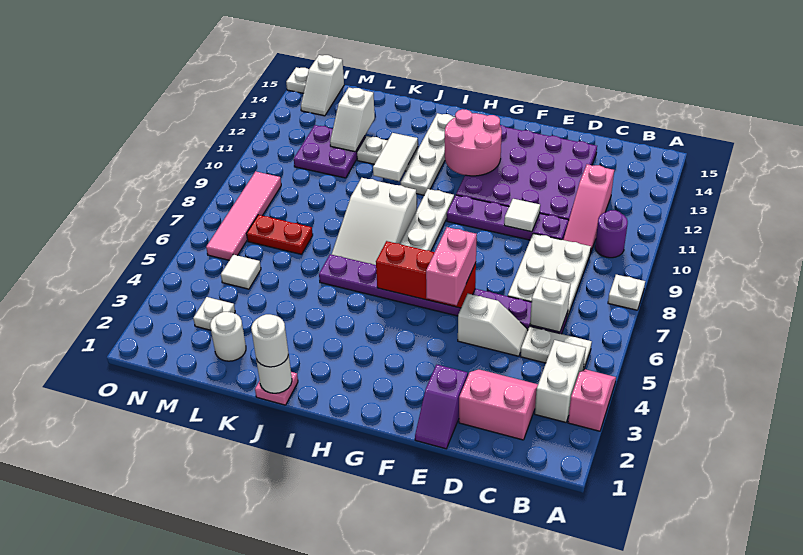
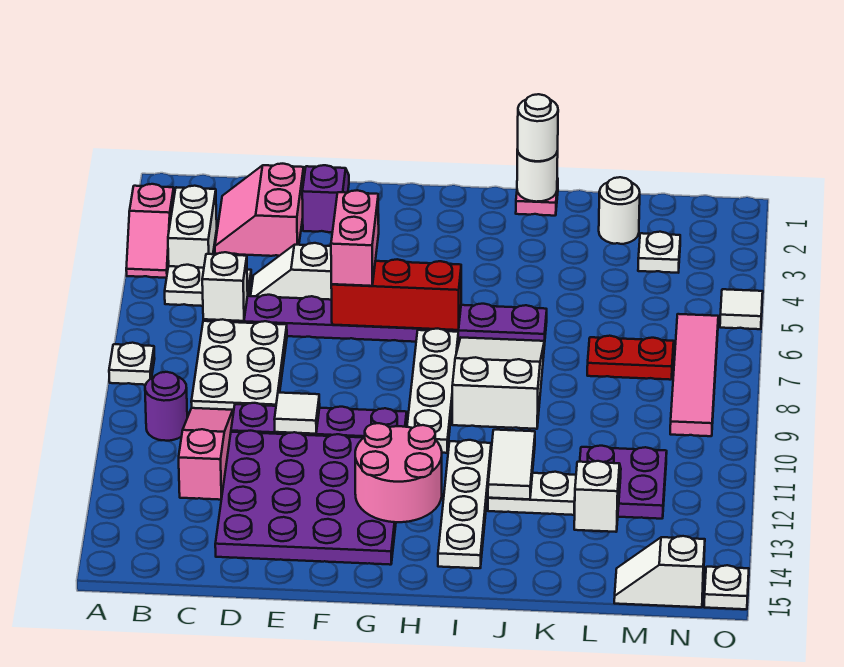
pink slope C2:D3 level 1 top 2 -> pink slope C2:D3 level 1 top D
white tile M5 level 1 -> white tile O5 level 1
white slope N14:N15 level 1 top 15 -> white slope M15:N15 level 1 top N

